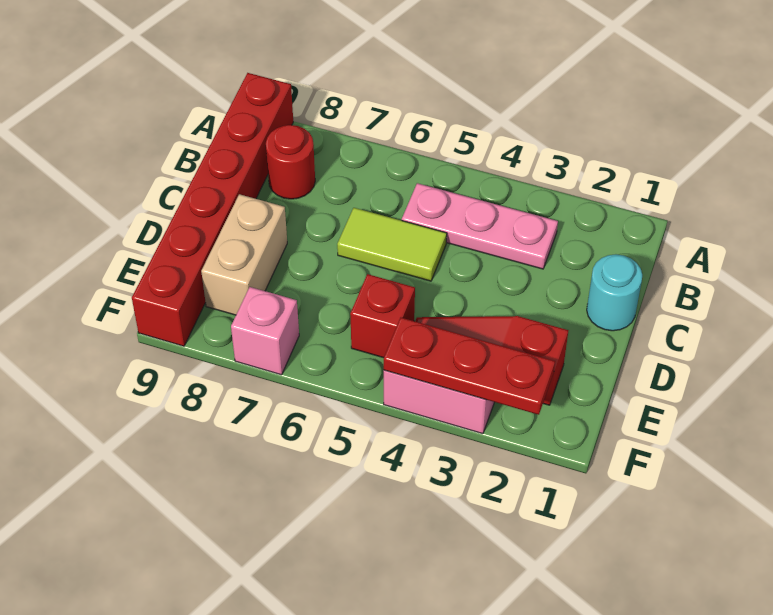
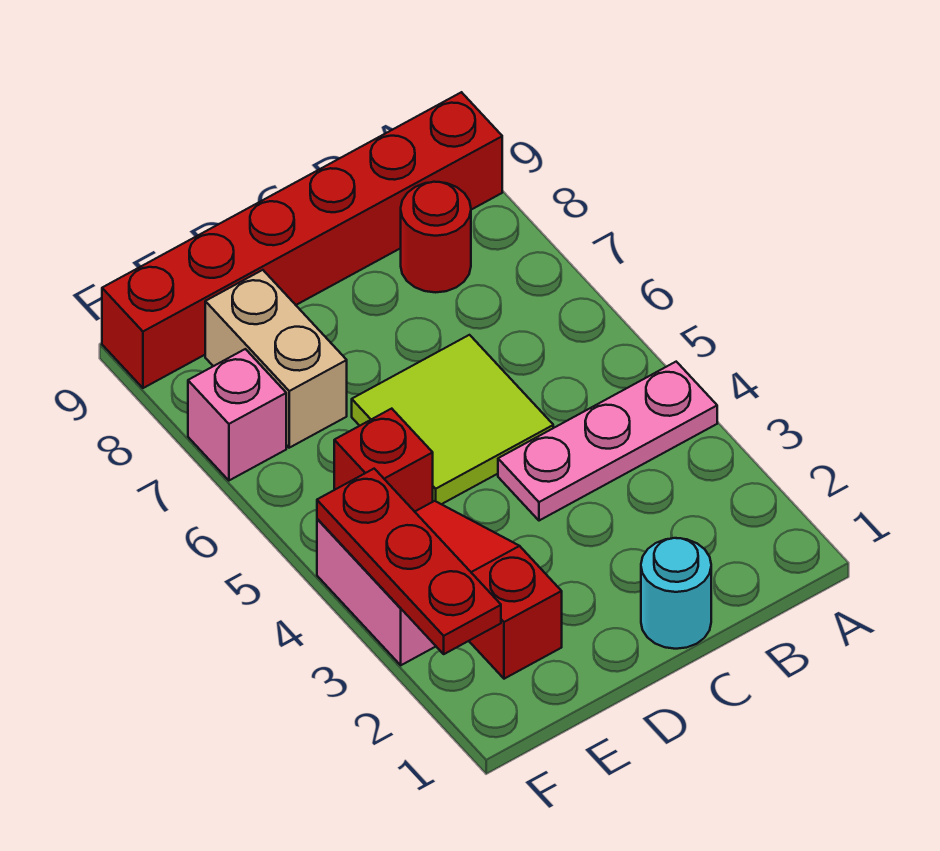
pink plate B3:B5 level 1 -> pink plate A4:C4 level 1
lime tile C5:C6 level 1 -> lime tile C5:D6 level 1
tan brick D8:E8 level 1 -> tan brick E7:E8 level 1

